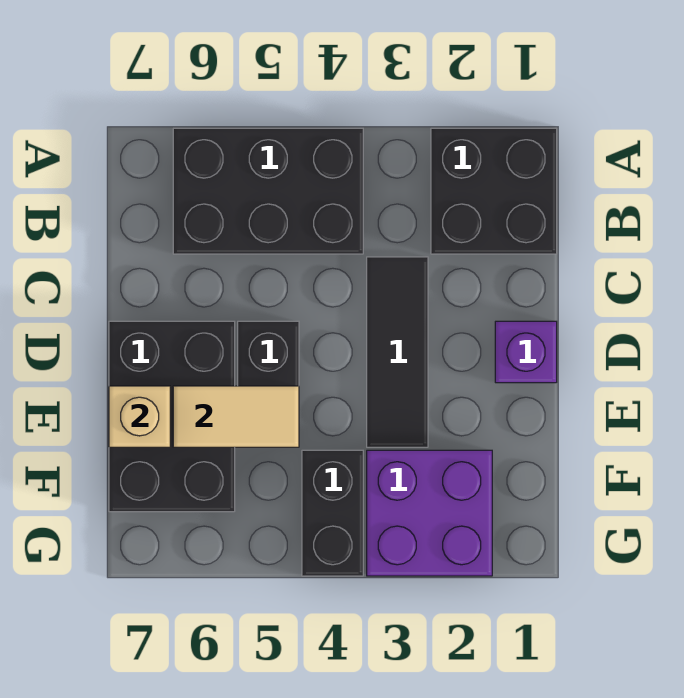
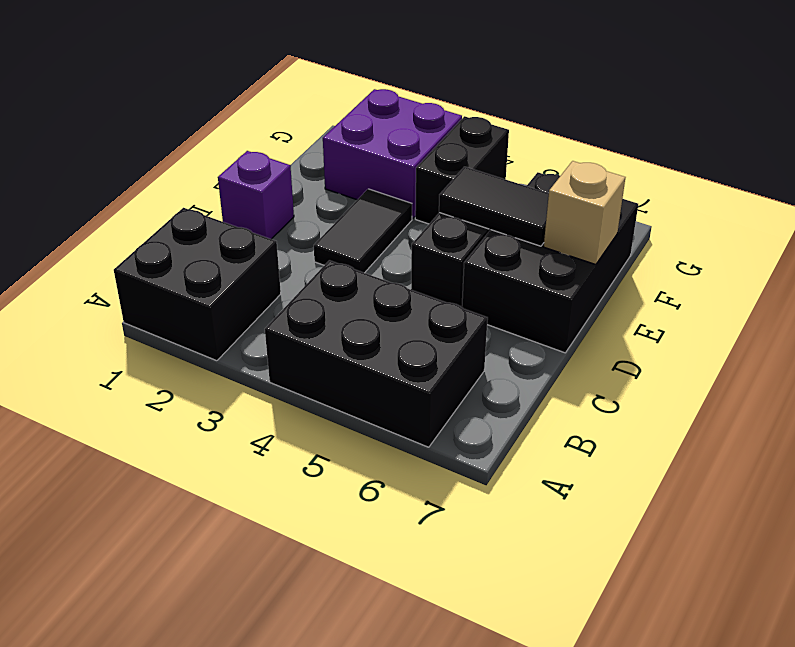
black tile C3:E3 level 1 -> black tile D3:E3 level 1
tan tile E5:E6 level 2 -> black tile E5:E6 level 2

